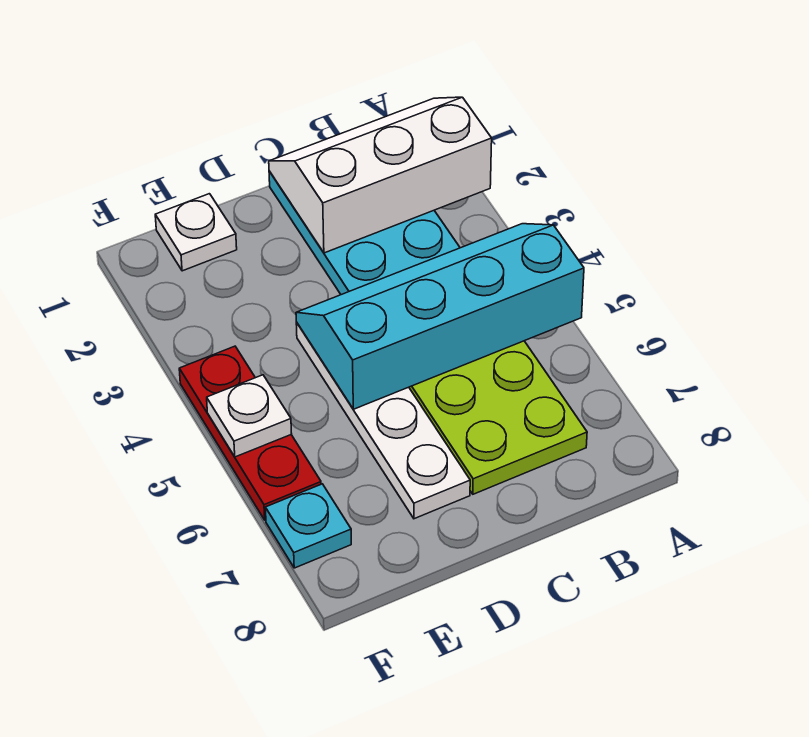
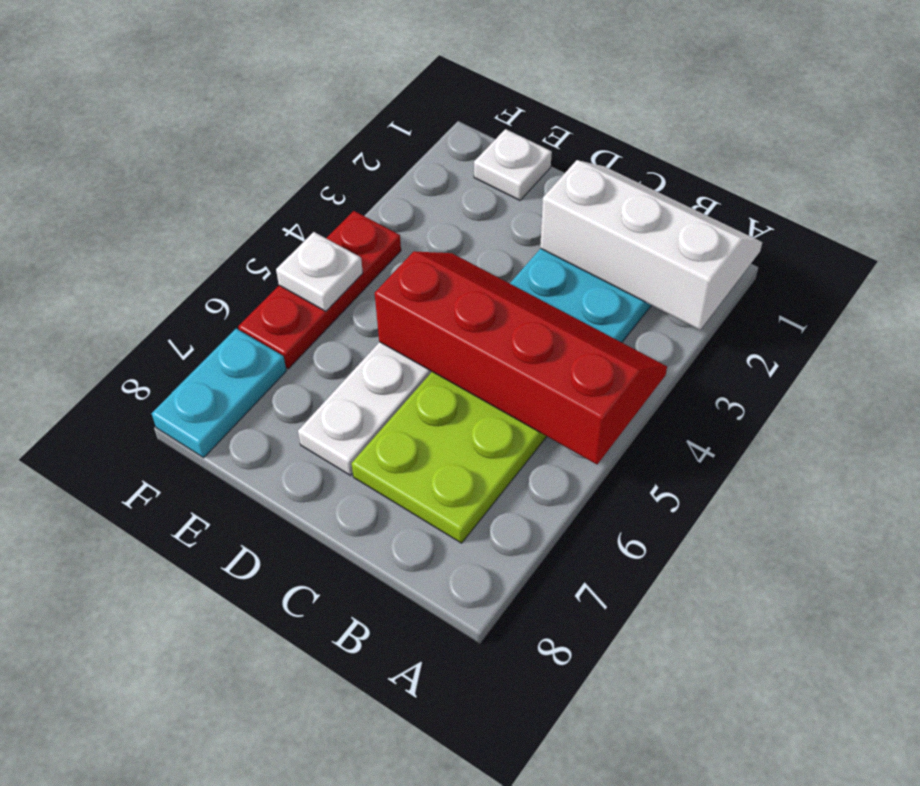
cyan slope A4:D5 level 2 top 5 -> red slope A4:D5 level 2 top 5
cyan plate F7 level 1 -> cyan plate F7:F8 level 1

